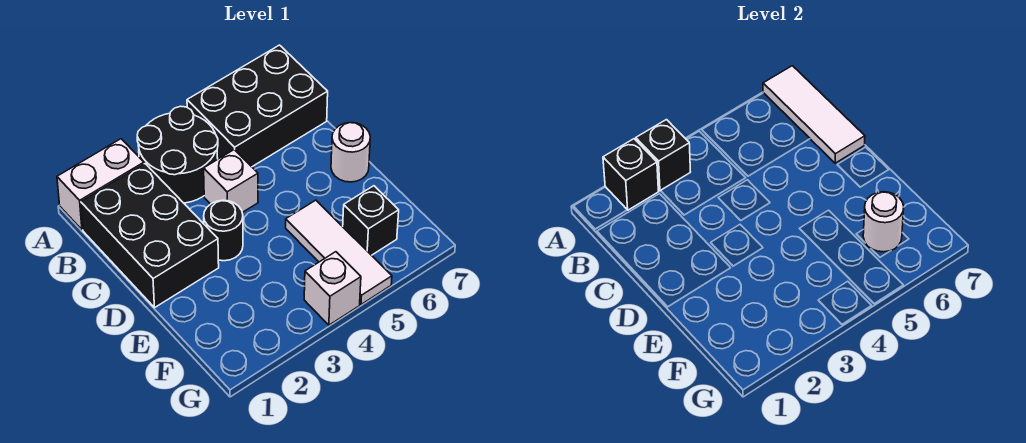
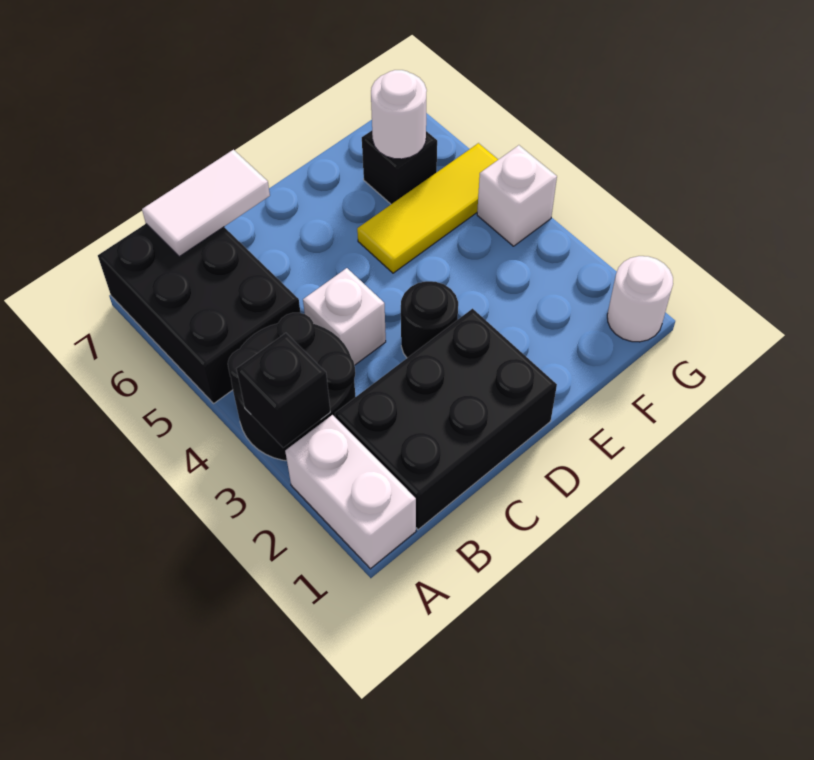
black brick A2 level 2 -> none
white tile A7:C7 level 2 -> white tile B7:C7 level 2
white round brick D7 level 1 -> white round brick G1 level 1
white tile E5:G5 level 1 -> yellow tile E5:G5 level 1

